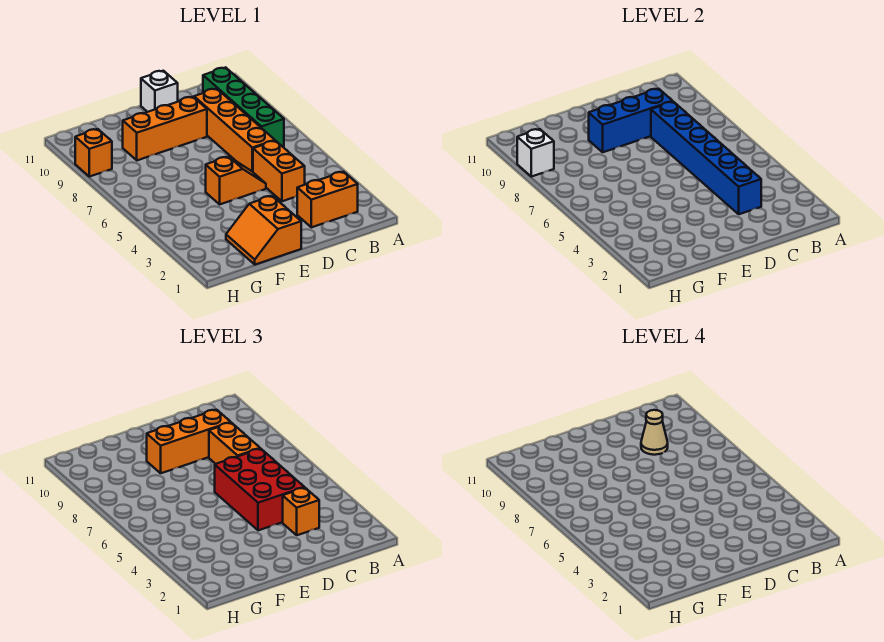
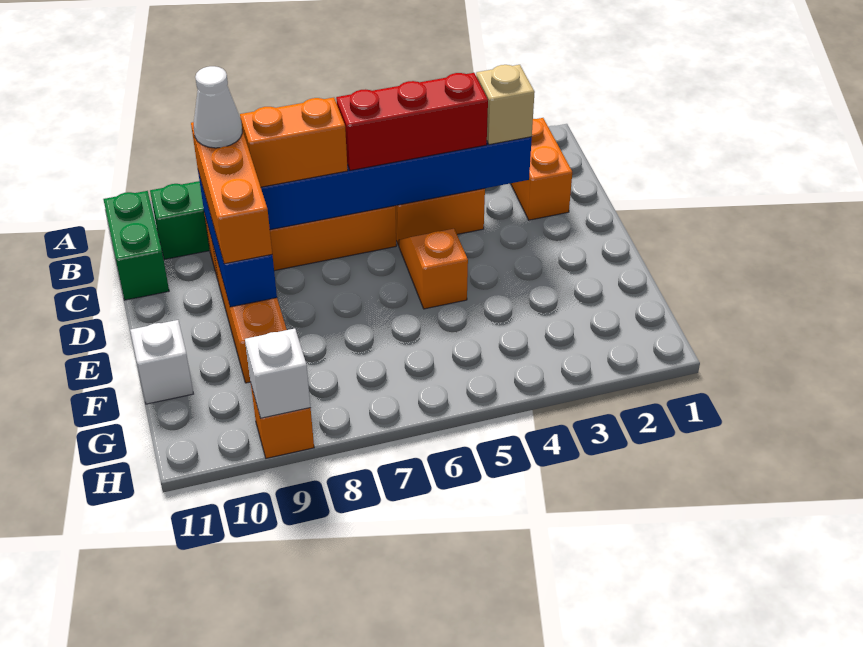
none -> green brick B11:C11 level 1
orange brick C3 level 3 -> tan brick C3 level 3
red brick C4:D6 level 3 -> red brick C4:C6 level 3
tan cone C9 level 4 -> white cone C9 level 4
white brick D11 level 1 -> white brick F11 level 1
orange slope E1:F2 level 1 top E -> none

